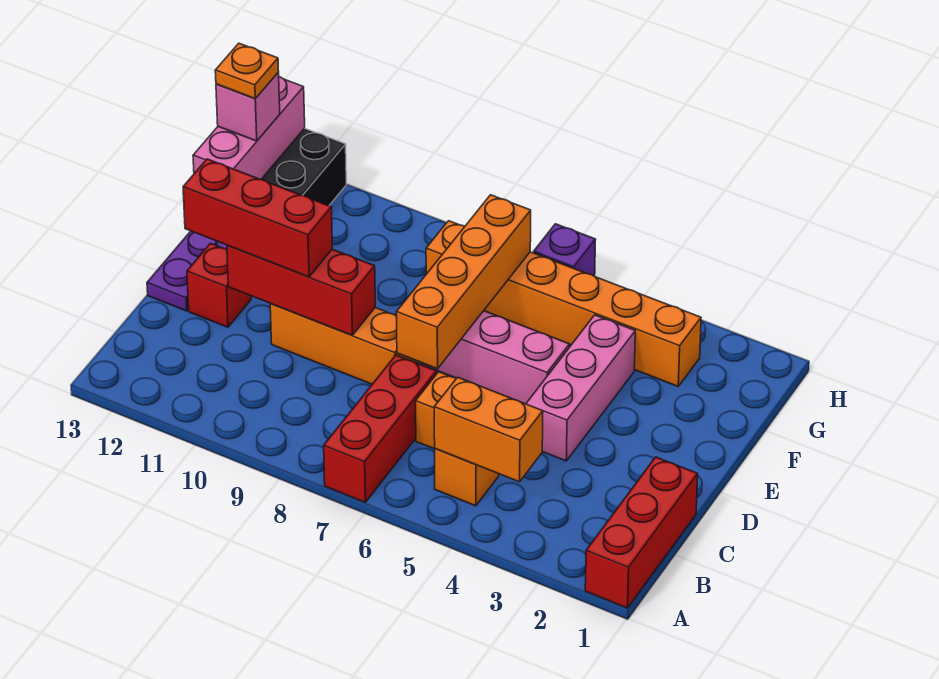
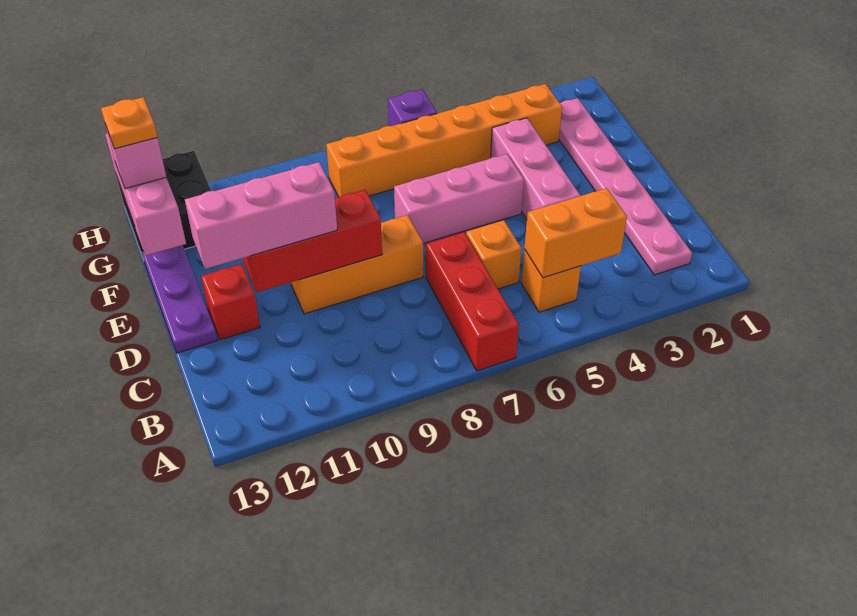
red brick A1:C1 level 1 -> none
none -> pink plate B2:G2 level 1
orange brick D7:G7 level 2 -> none
red brick D10:D12 level 3 -> pink brick D10:D12 level 3

